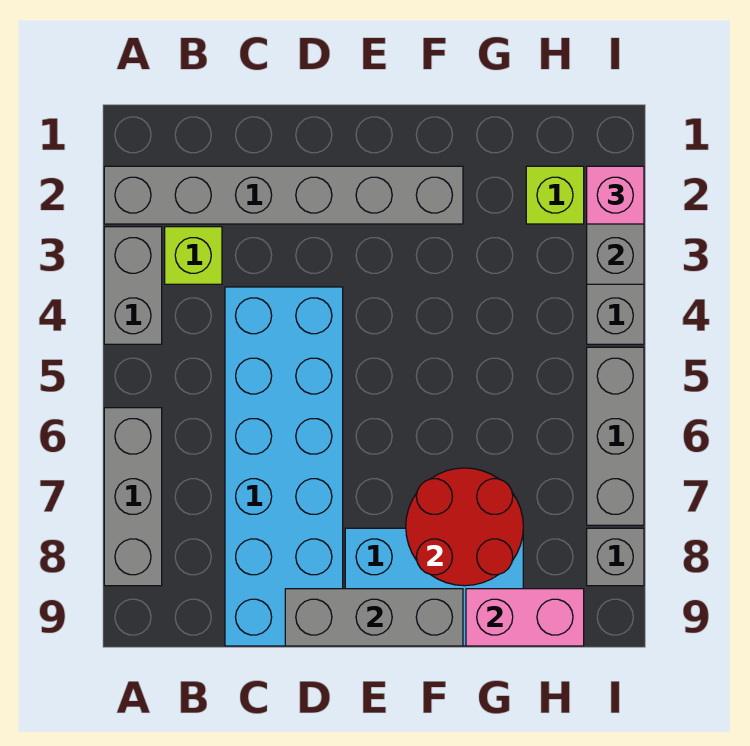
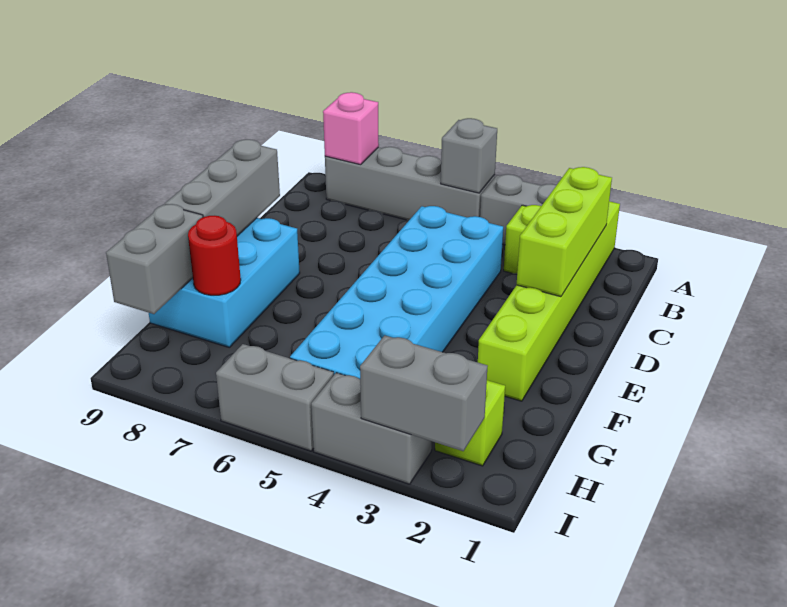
grey brick A2:F2 level 1 -> lime brick A2:F2 level 1
grey brick A6:A8 level 1 -> grey brick A5:A8 level 1
none -> lime brick B2:D2 level 2
cyan brick C4:D9 level 1 -> cyan brick C4:H5 level 1
red round brick F7:G8 level 2 -> red round brick G8 level 2
pink brick G9:H9 level 2 -> grey brick G9:H9 level 2
pink brick I2 level 3 -> pink brick A8 level 2
grey brick I5:I7 level 1 -> grey brick I5:I6 level 1
grey brick I8 level 1 -> grey brick A5 level 2

